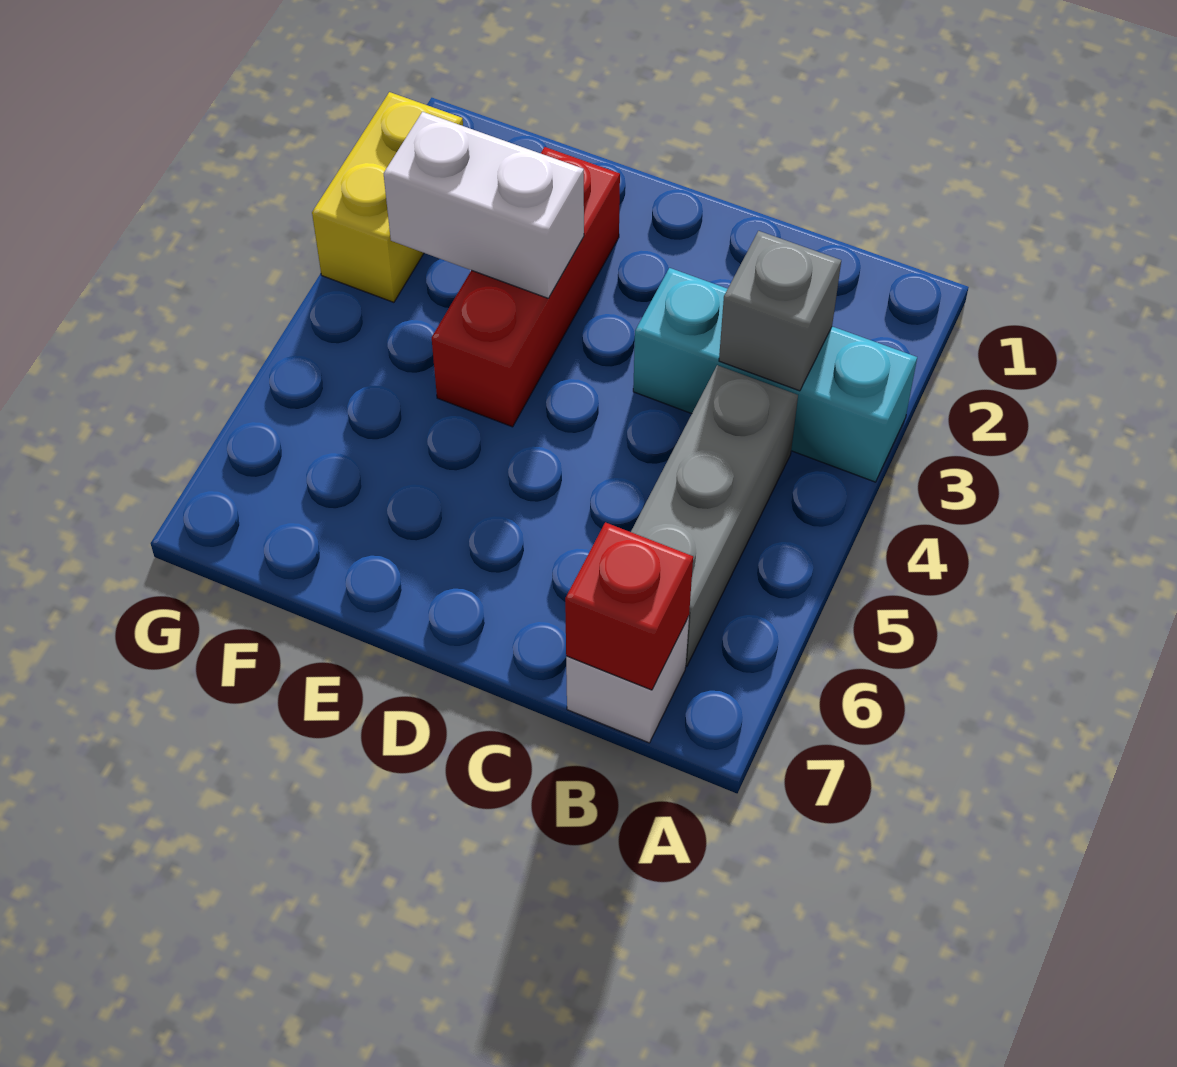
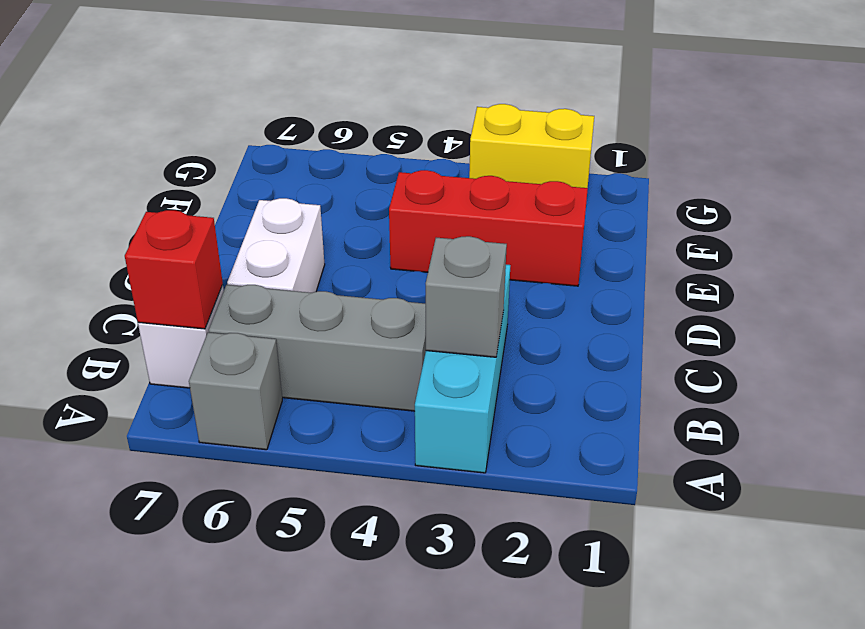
none -> grey brick A6 level 1
white brick E3:F3 level 2 -> white brick C6:D6 level 1

